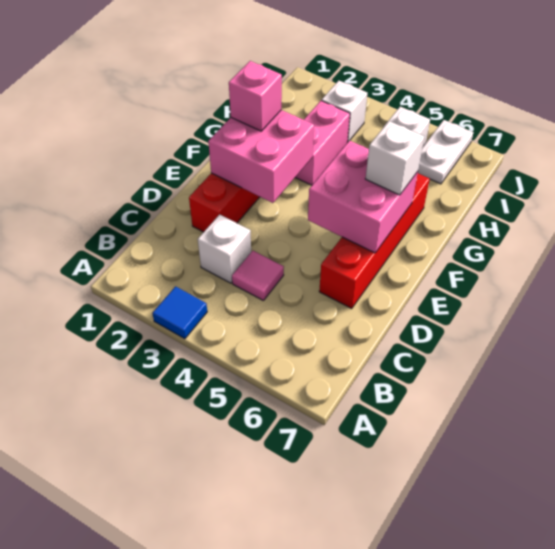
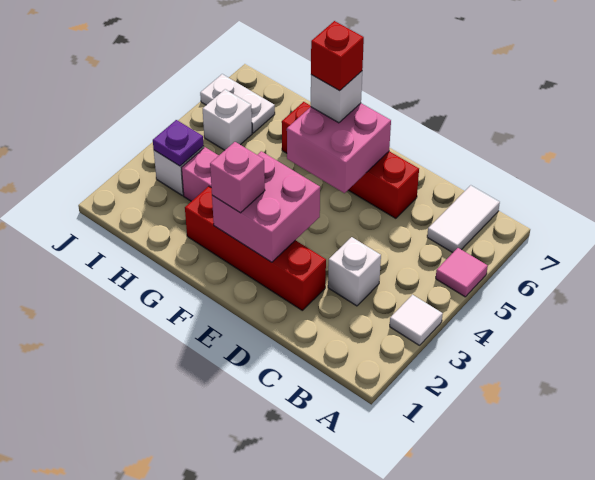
blue tile A3 level 1 -> white tile A3 level 1
none -> white tile B6:B7 level 1
pink tile C4 level 1 -> pink tile A5 level 1
none -> red brick F6 level 4
none -> purple plate I3 level 2

